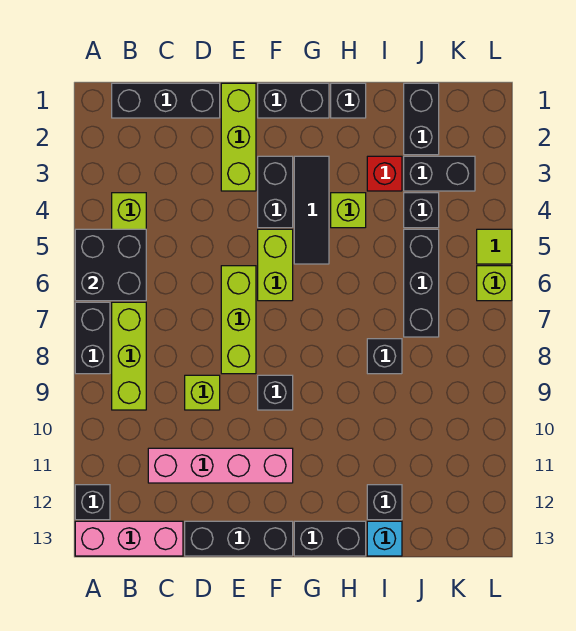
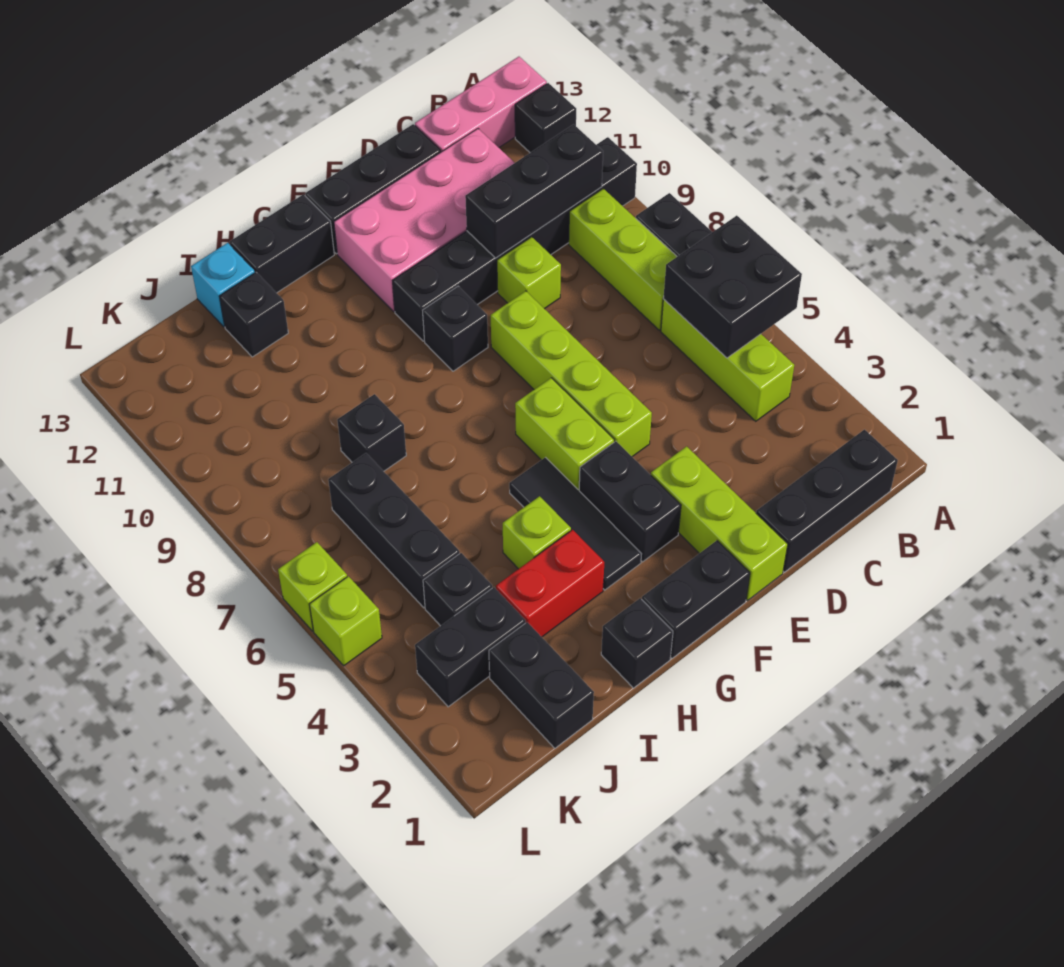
none -> black brick A10:F10 level 1
none -> black brick B10:D10 level 2
pink brick C11:F11 level 1 -> pink brick C11:F12 level 1
lime brick E6:E8 level 1 -> lime brick E5:E8 level 1
red brick I3 level 1 -> red brick H3:I3 level 1
lime tile L5 level 1 -> lime brick L5 level 1

